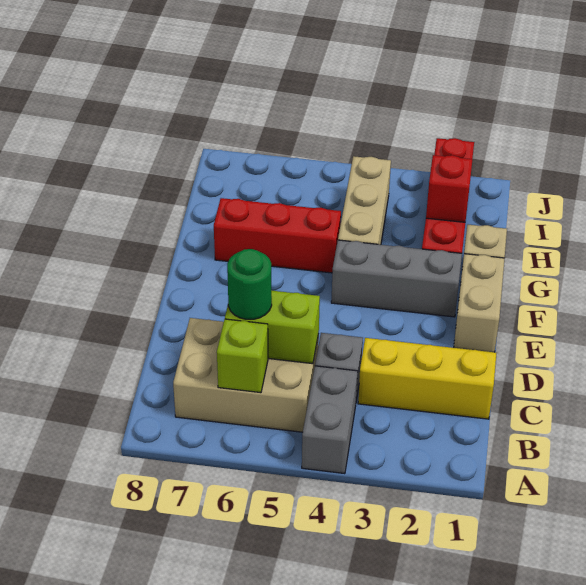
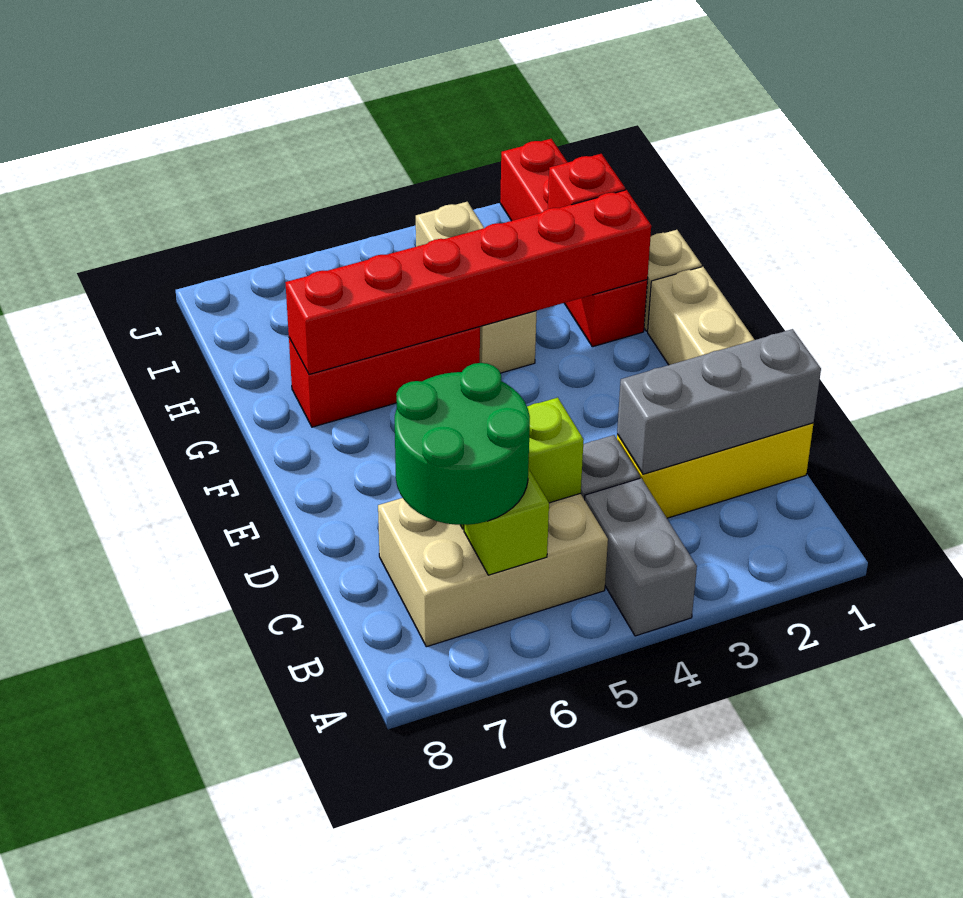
green round brick C6 level 3 -> green round brick B6:C7 level 3
grey brick F2:F4 level 1 -> grey brick C1:C3 level 2
none -> red brick G2:G7 level 2

